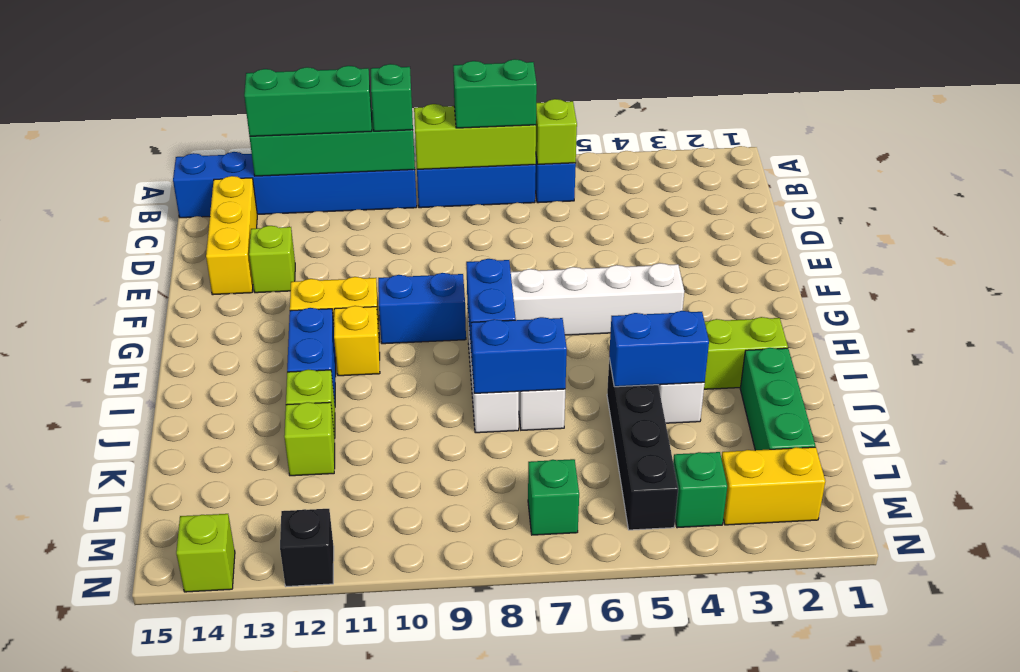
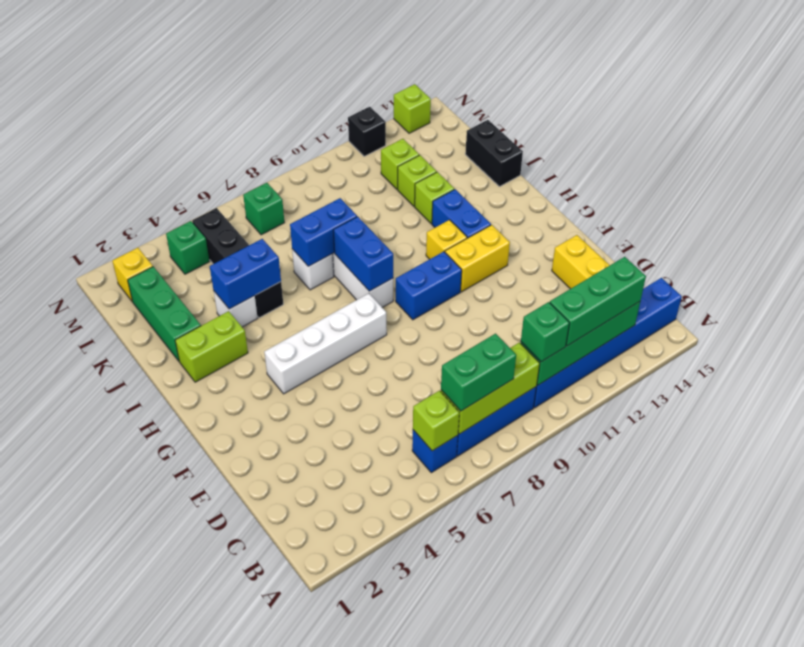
lime brick E13 level 1 -> lime brick L12 level 1
none -> black brick J15:K15 level 1
yellow brick M2:M3 level 1 -> yellow brick M2 level 1

